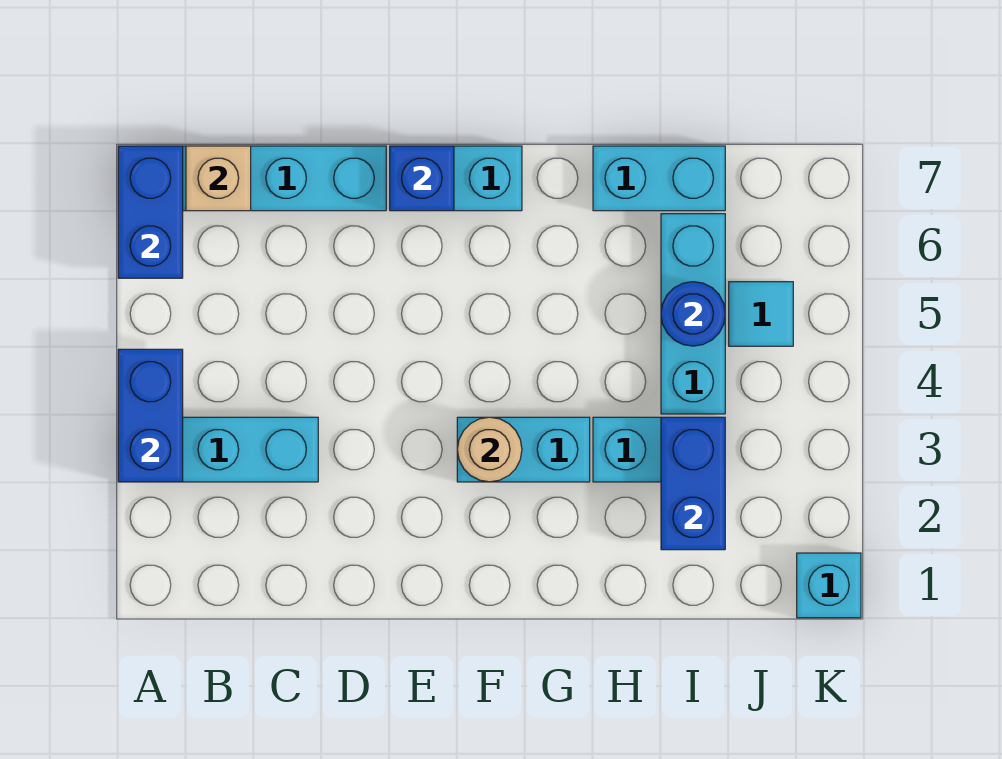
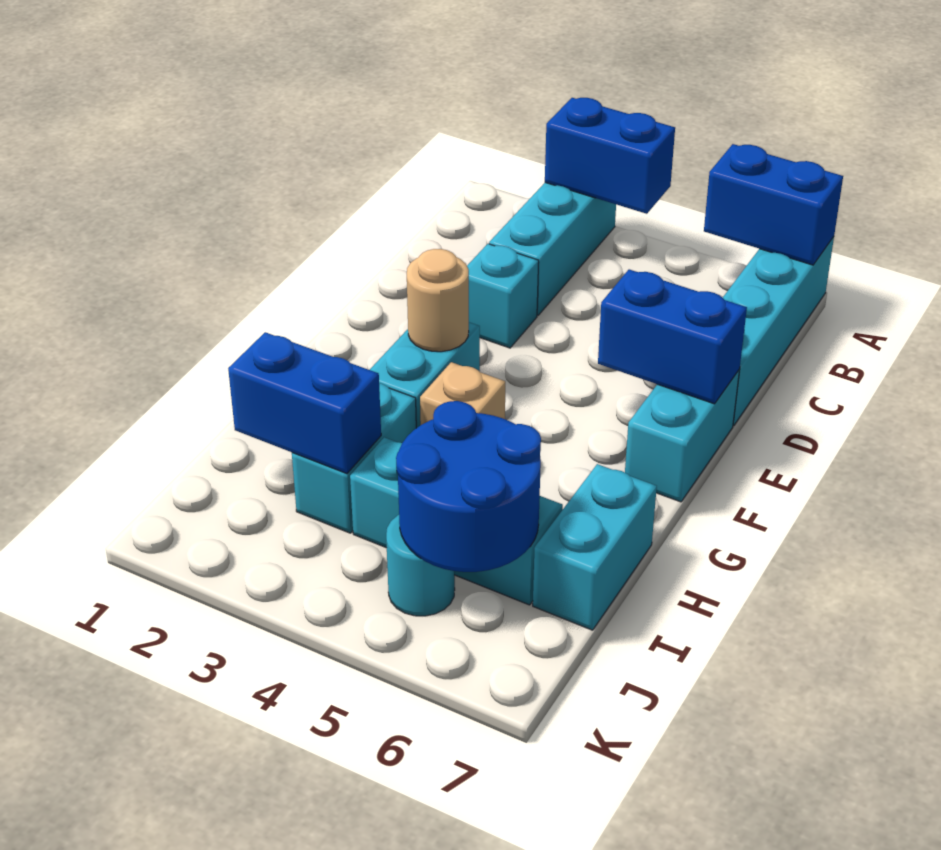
tan brick B7 level 2 -> tan brick G4 level 1
blue brick E7 level 2 -> blue brick E6:E7 level 2
blue round brick I5 level 2 -> blue round brick I5:J6 level 2
cyan tile J5 level 1 -> cyan round brick J5 level 1
cyan brick K1 level 1 -> cyan brick D3 level 1

